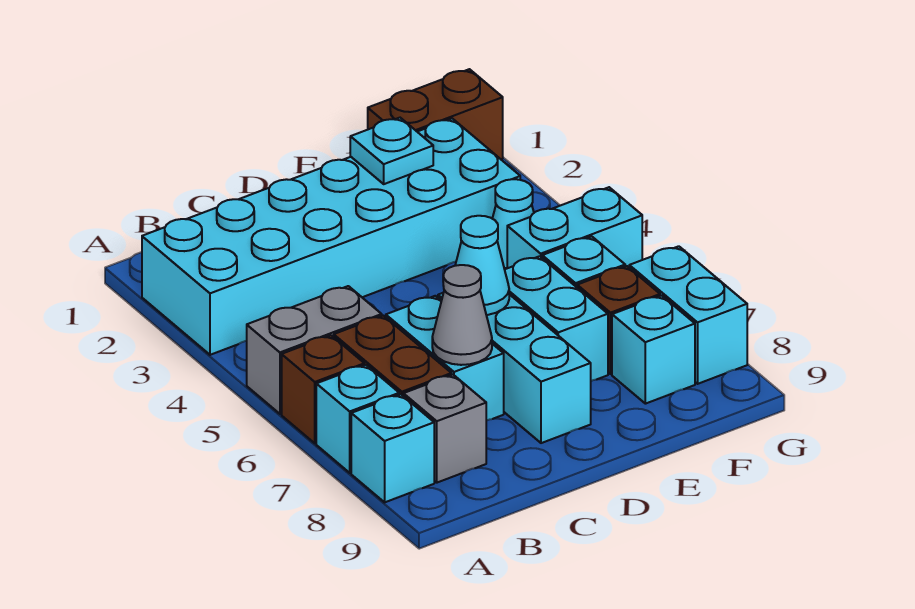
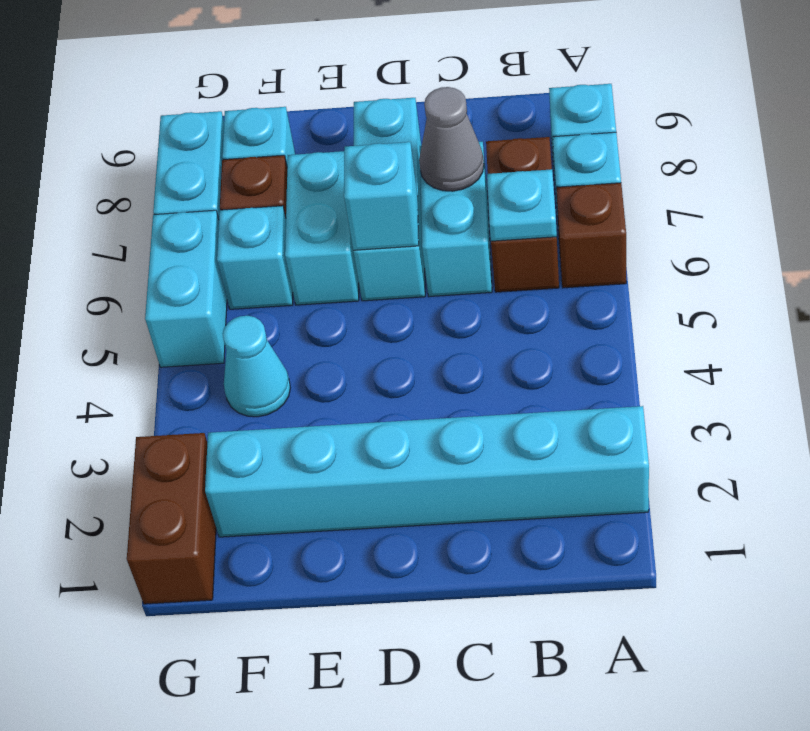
cyan brick A2:F3 level 1 -> cyan brick A2:F2 level 1
grey brick A5:B5 level 1 -> none
grey brick B8 level 1 -> none
cyan cone D6 level 2 -> cyan brick D6 level 2
cyan plate E2 level 2 -> cyan plate B6 level 2
brown brick F1:G1 level 1 -> brown brick G1:G2 level 1
cyan brick F5:G5 level 1 -> cyan brick G5:G6 level 1

